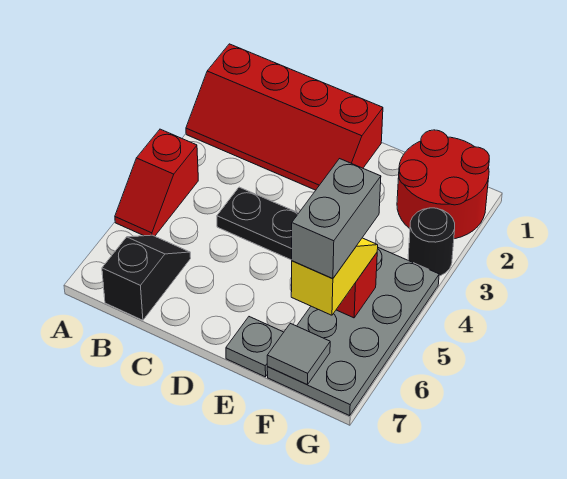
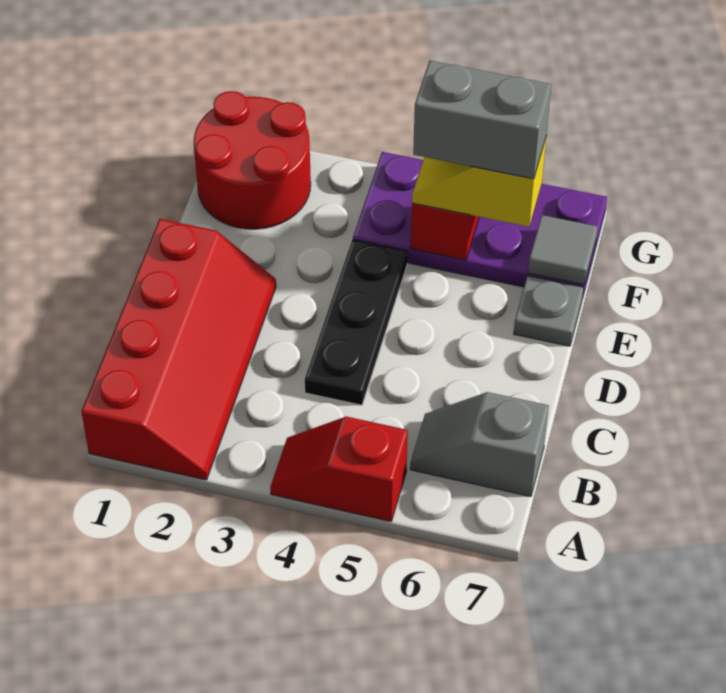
red slope A4:A5 level 1 top 4 -> red slope A4:A5 level 1 top 5
black slope B6:B7 level 1 top 7 -> grey slope B6:B7 level 1 top 7
grey plate F4:G7 level 1 -> purple plate F4:G7 level 1
black round brick G3 level 1 -> none

